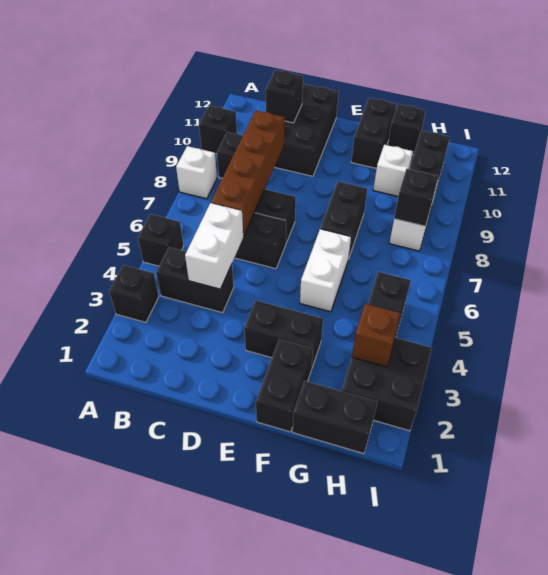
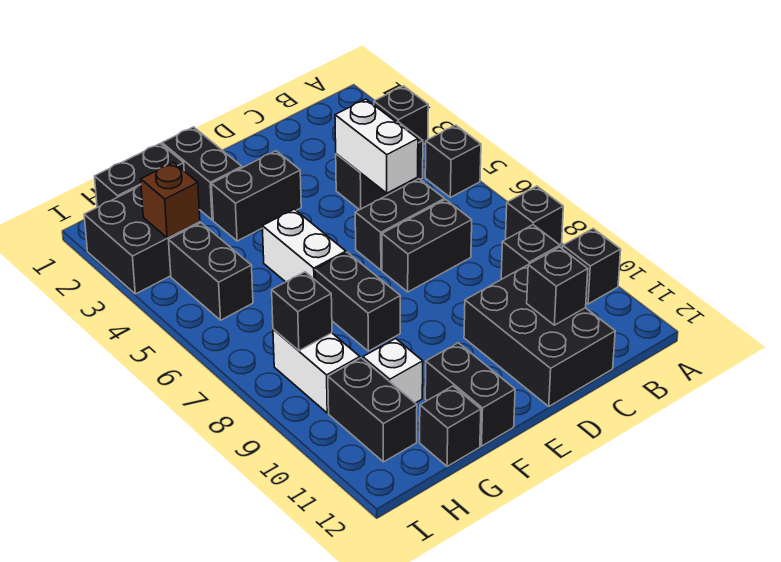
white brick A8 level 1 -> black brick A8 level 1
brown brick C6:C9 level 2 -> none

